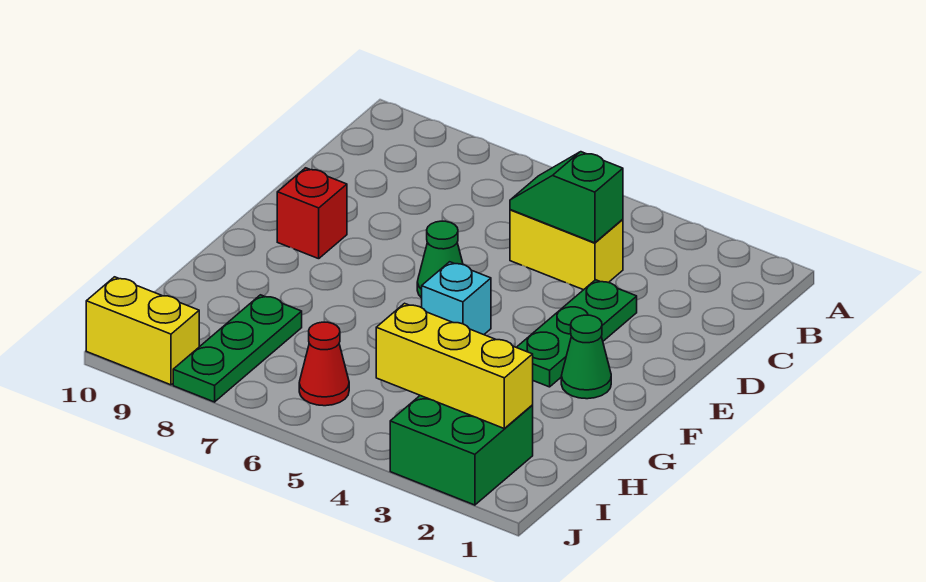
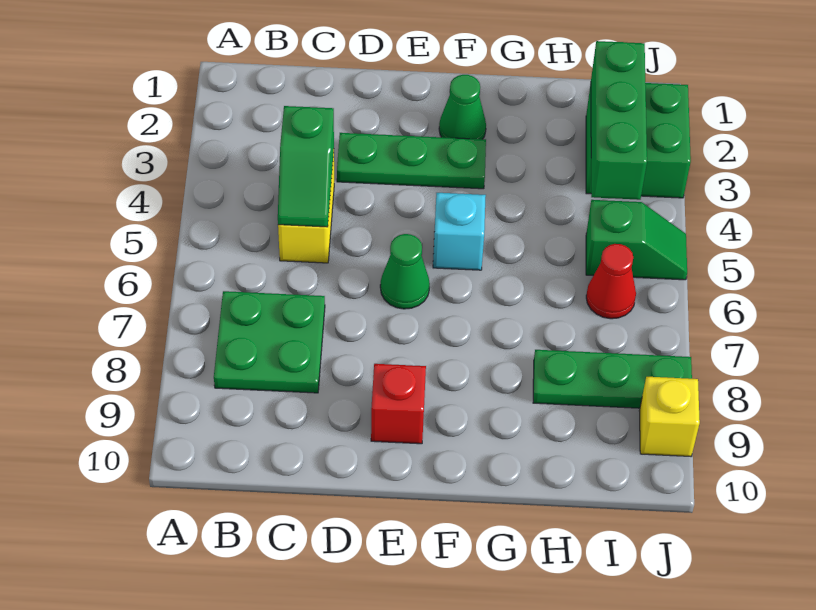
none -> green plate B7:C8 level 1
yellow brick I2:I4 level 2 -> green brick I2:I4 level 2
none -> green slope I5:J5 level 1 top I
yellow brick J9:J10 level 1 -> yellow brick J9 level 1

